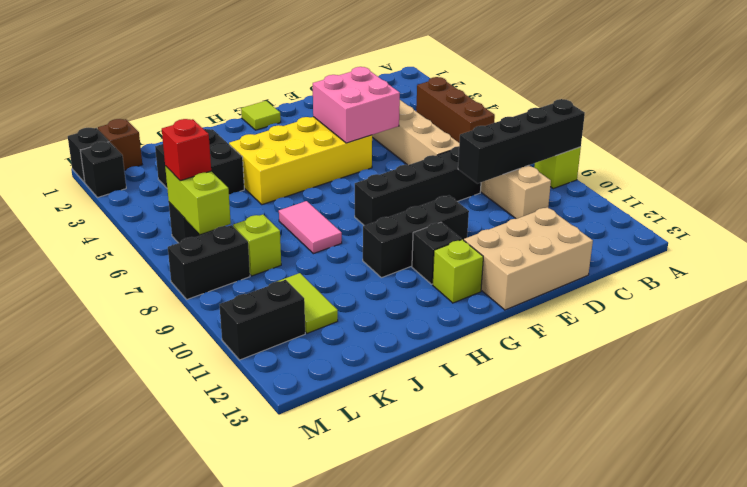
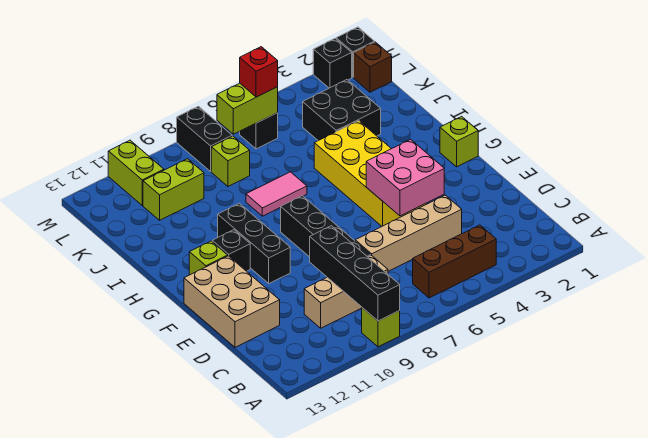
lime tile G1 level 1 -> lime brick G1 level 1
lime tile K10:K11 level 1 -> lime brick K10:K11 level 1
black brick L11:M11 level 1 -> lime brick L11:M11 level 1

